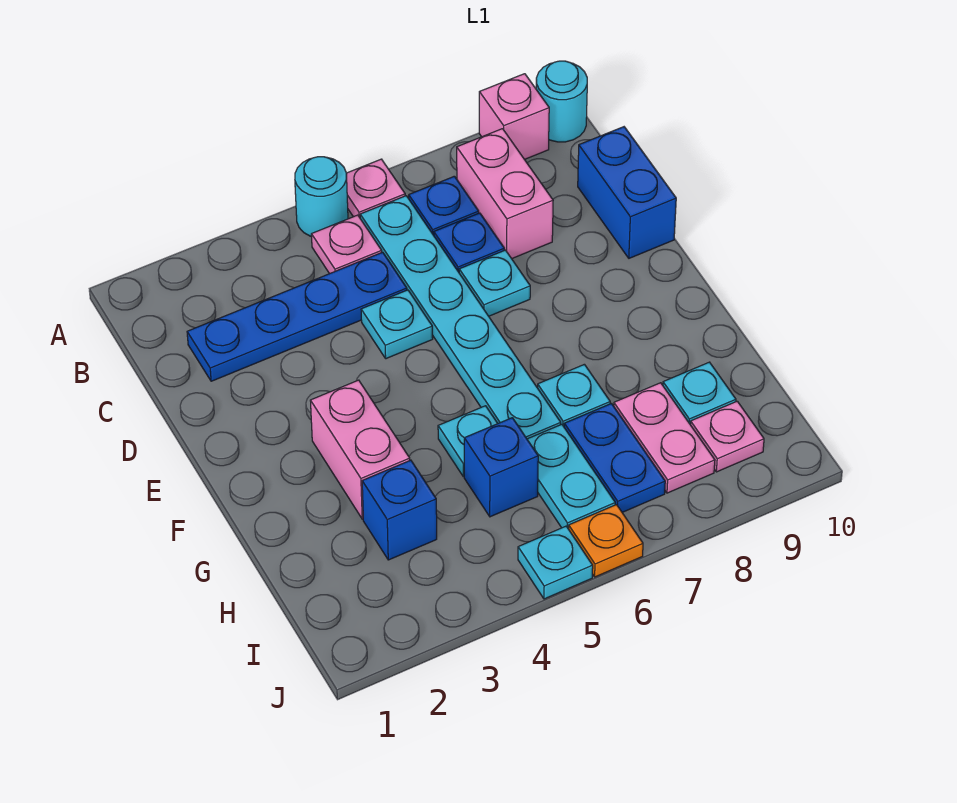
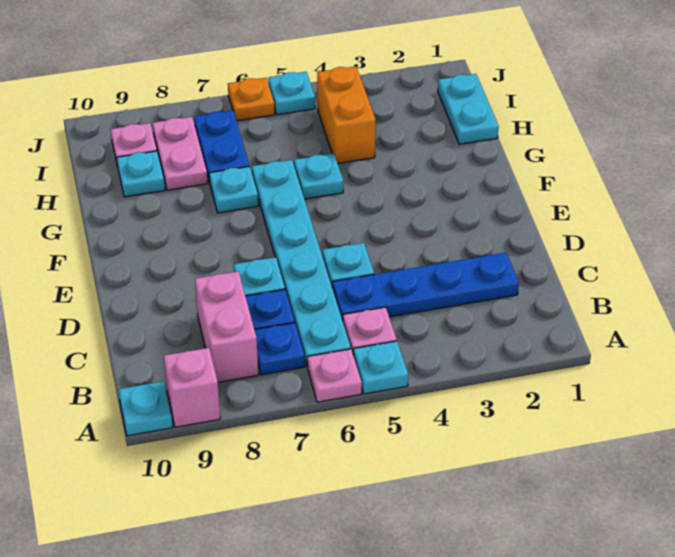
cyan round brick A5 level 1 -> cyan plate A5 level 1
cyan round brick A10 level 1 -> cyan plate A10 level 1
blue brick C10:D10 level 1 -> none
pink brick F3:G3 level 1 -> none
blue brick H3 level 1 -> none
none -> orange brick H4:I4 level 1
blue brick H5 level 1 -> none
cyan plate H6:I6 level 1 -> cyan plate H1:I1 level 1

